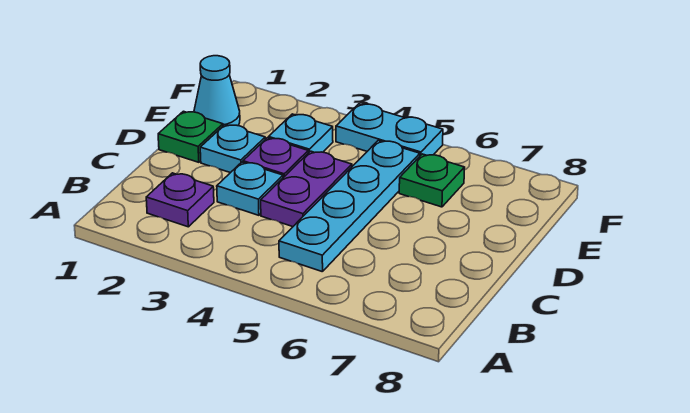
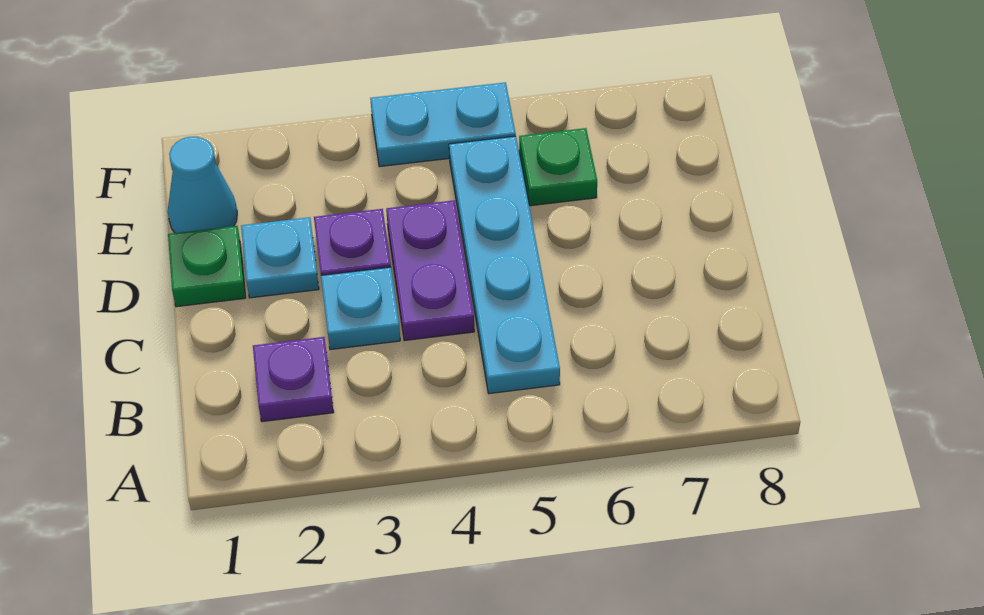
cyan plate E3 level 1 -> none

